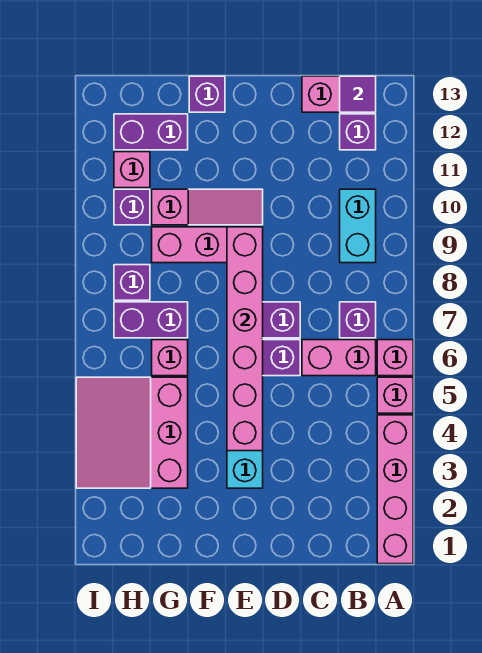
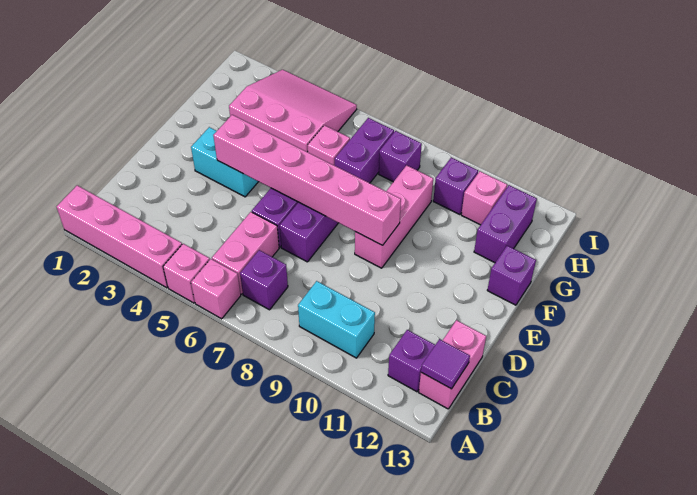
pink slope E10:G10 level 1 top G -> none

